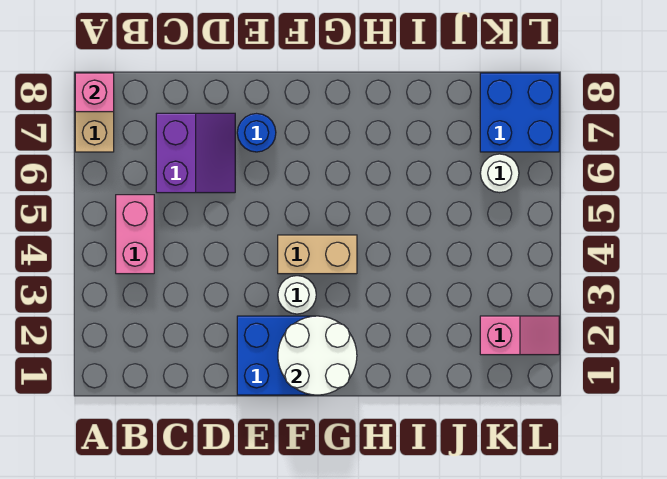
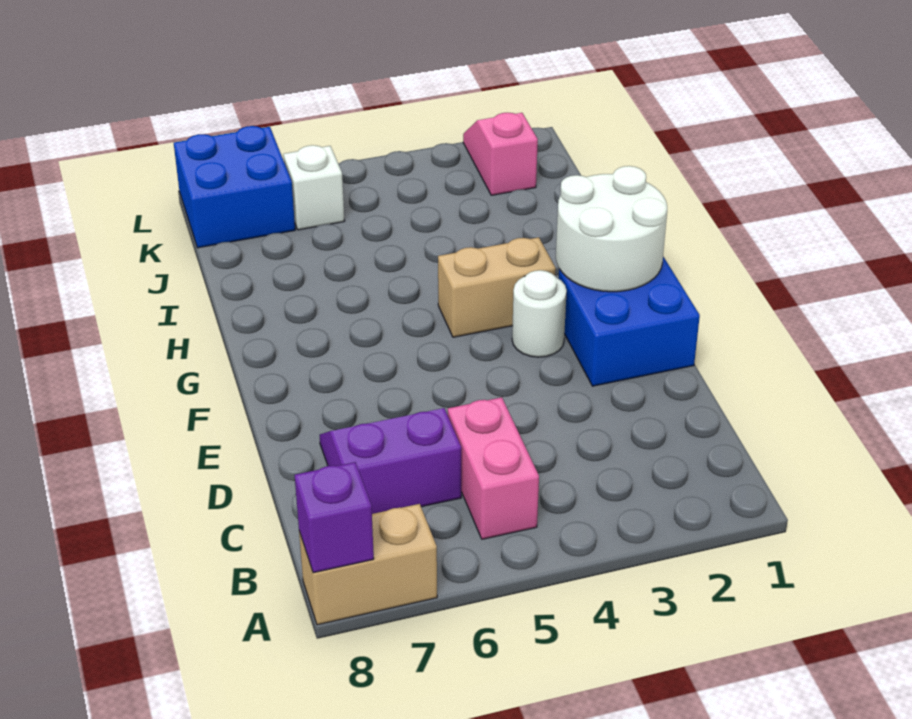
pink brick A8 level 2 -> purple brick A8 level 2
pink brick B4:B5 level 1 -> pink brick B5:C5 level 1
blue round brick E7 level 1 -> none
tan brick F4:G4 level 1 -> tan brick G3:G4 level 1
white round brick K6 level 1 -> white brick K6 level 1

